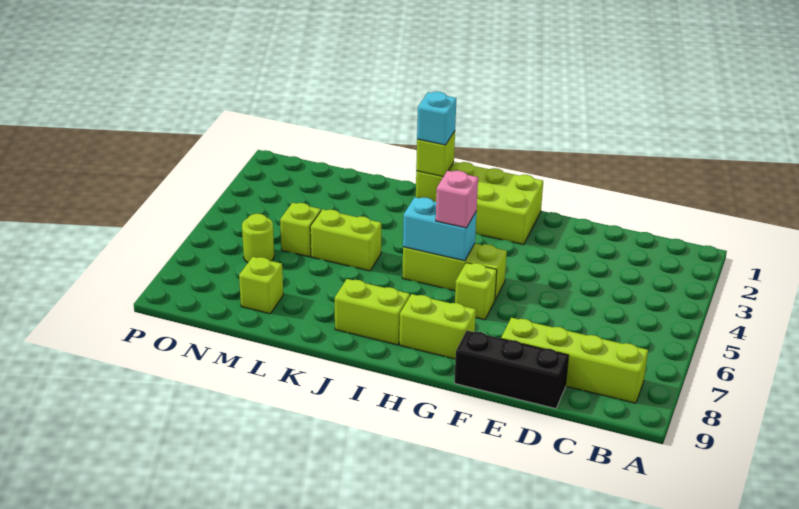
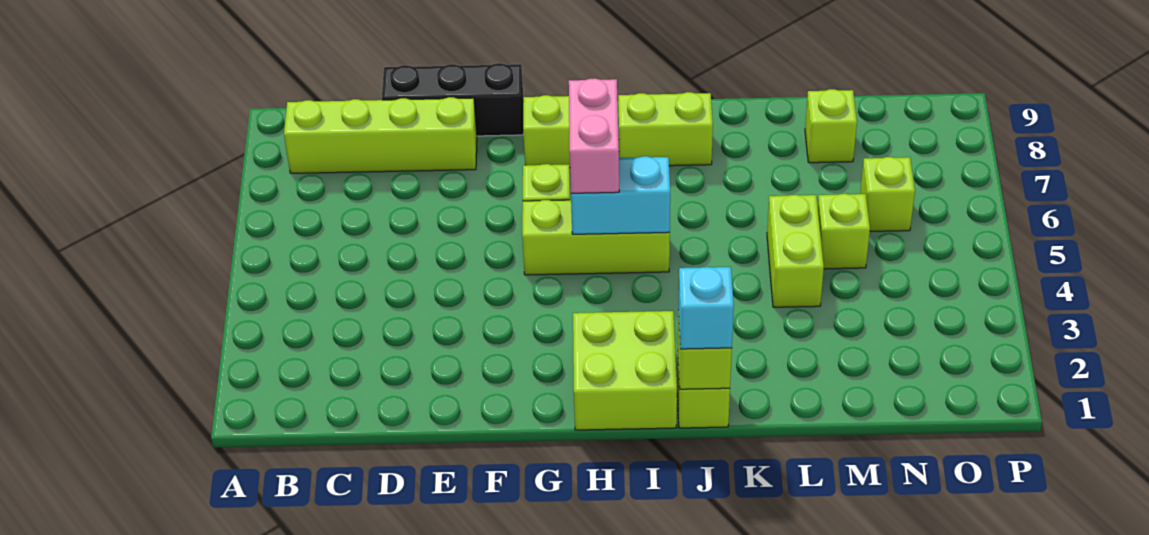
lime brick G1:I2 level 1 -> lime brick H1:I2 level 1
pink brick H5 level 3 -> pink brick H5:H6 level 3
lime brick K5:L5 level 1 -> lime brick L4:L5 level 1
lime round brick N6 level 1 -> lime brick N6 level 1

